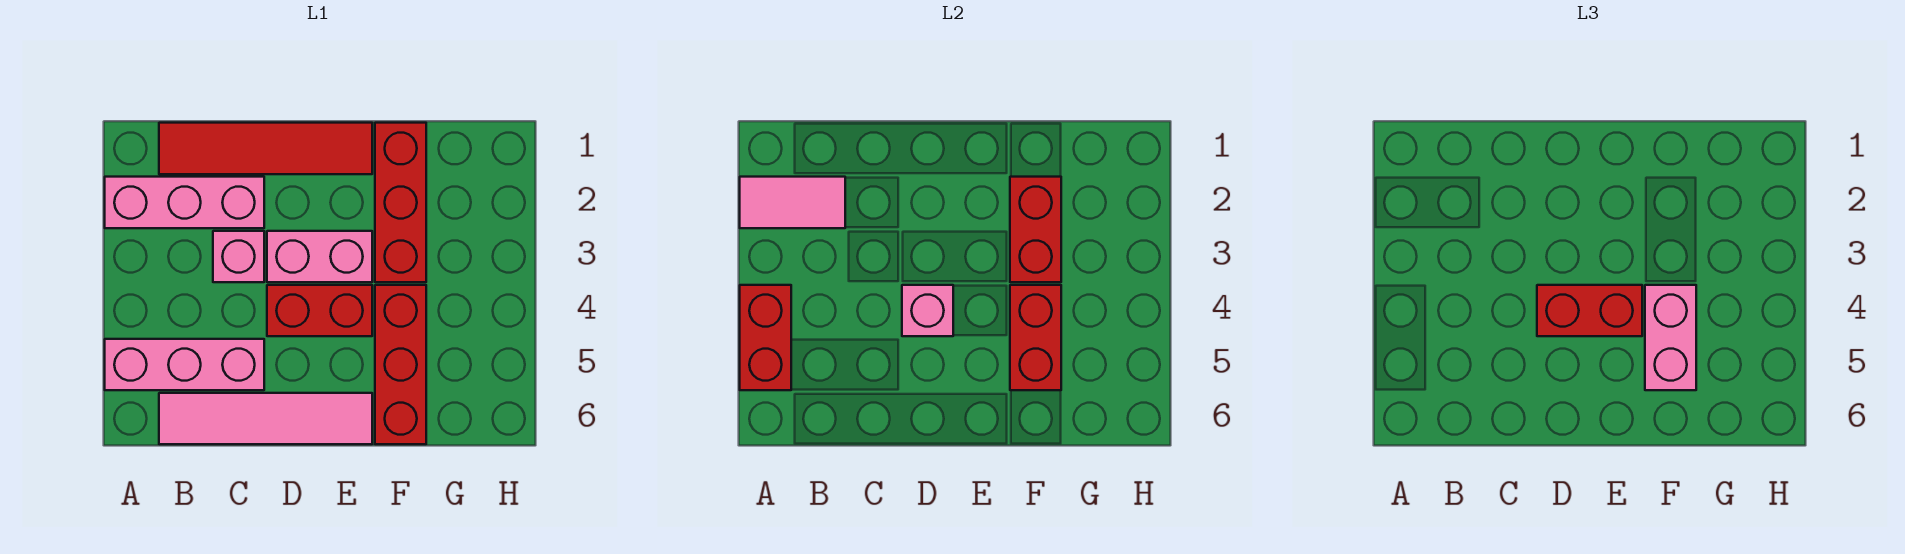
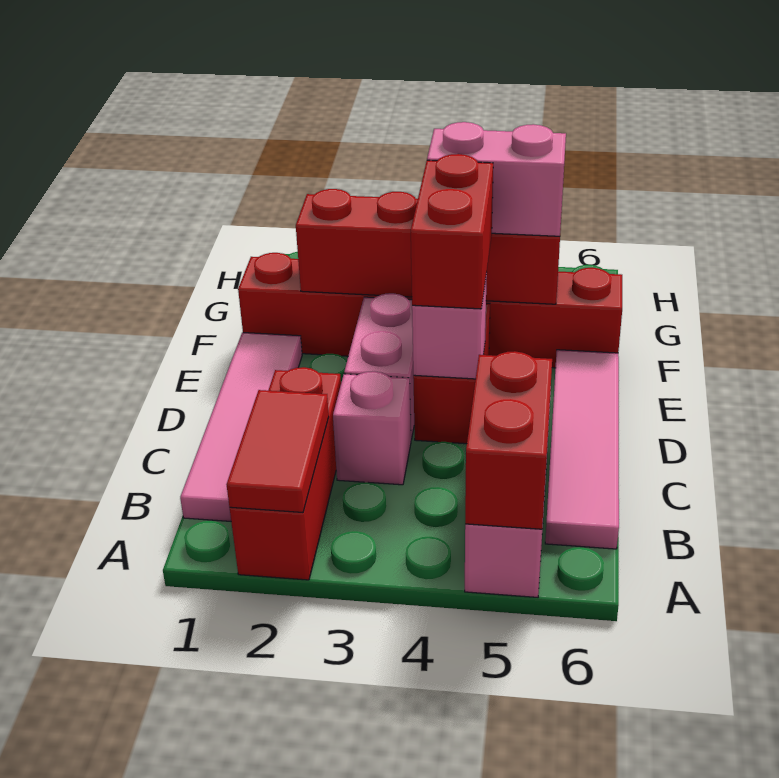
pink brick A2:C2 level 1 -> red brick A2:C2 level 1
pink tile A2:B2 level 2 -> red tile A2:B2 level 2
red brick A4:A5 level 2 -> red brick A5:B5 level 2
red tile B1:E1 level 1 -> pink tile B1:E1 level 1

